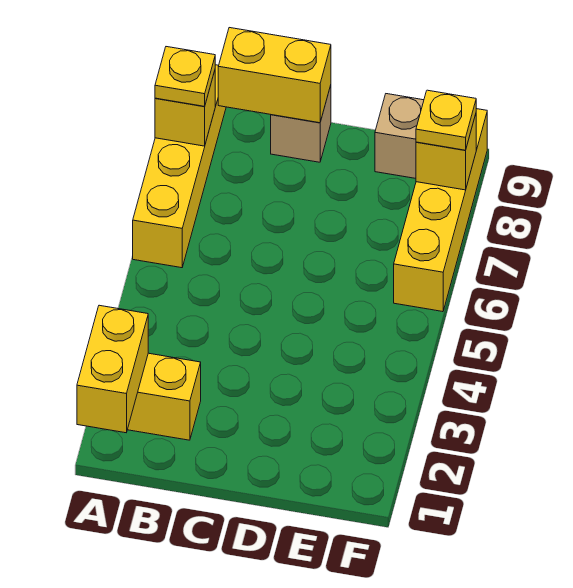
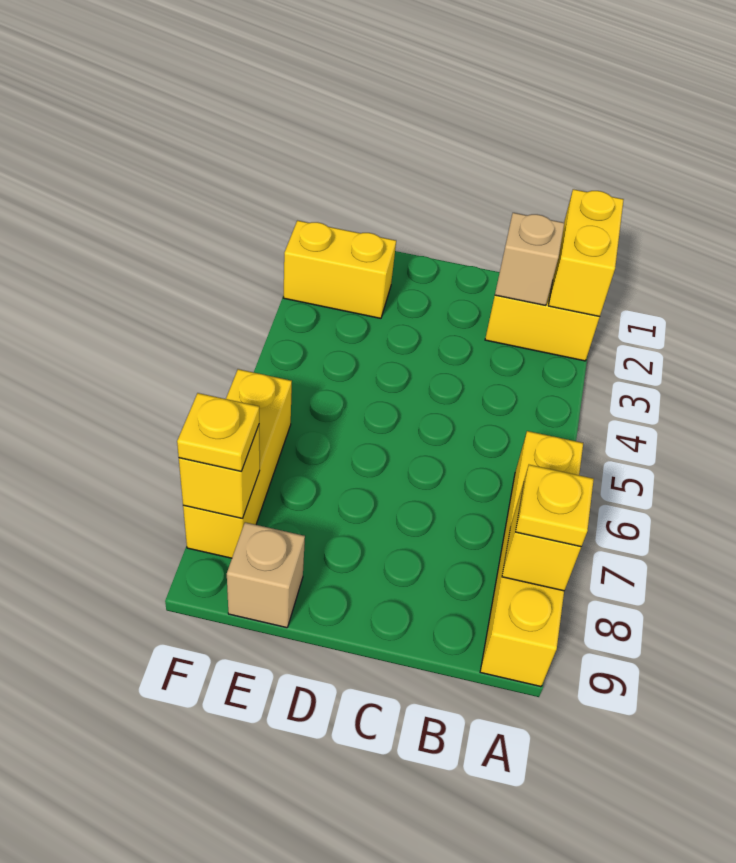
yellow brick B9:C9 level 2 -> yellow brick E2:F2 level 1
tan brick C9 level 1 -> tan brick B2 level 2
yellow brick F6:F9 level 1 -> yellow brick F6:F8 level 1

